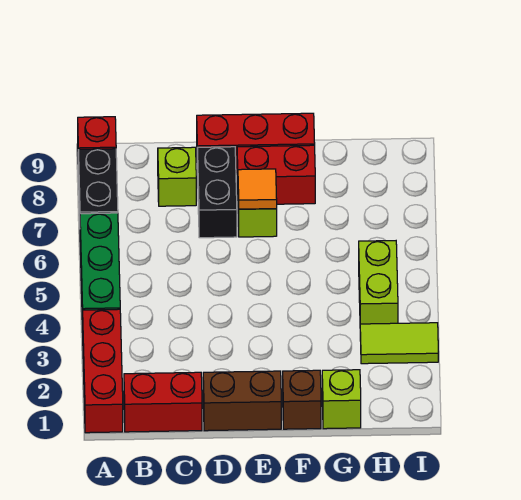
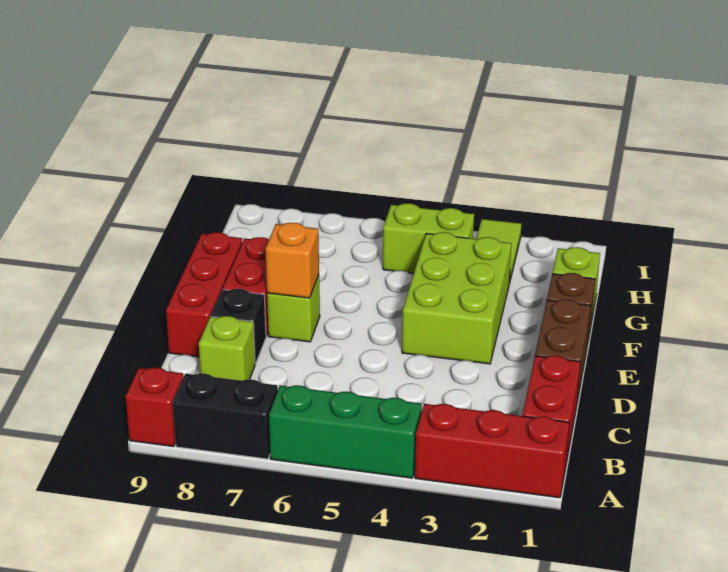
black brick D7:D8 level 1 -> black brick D8 level 1
none -> lime brick E3:G4 level 1
orange tile E7 level 2 -> orange brick E7 level 2

